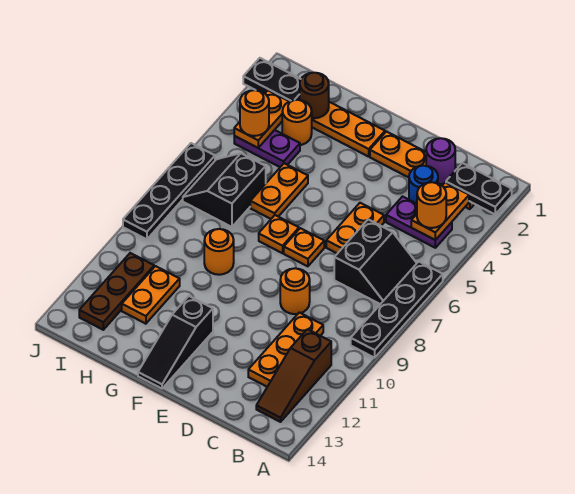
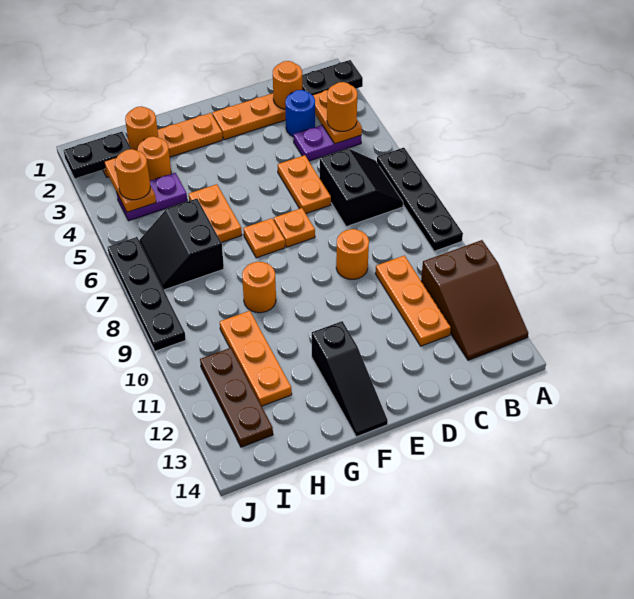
brown slope B11:B13 level 1 top 11 -> brown slope A11:B13 level 1 top 11
purple round brick C2 level 2 -> orange round brick C2 level 2
brown round brick H2 level 2 -> orange round brick H2 level 2
orange plate H11:H12 level 1 -> orange plate H10:H12 level 1

